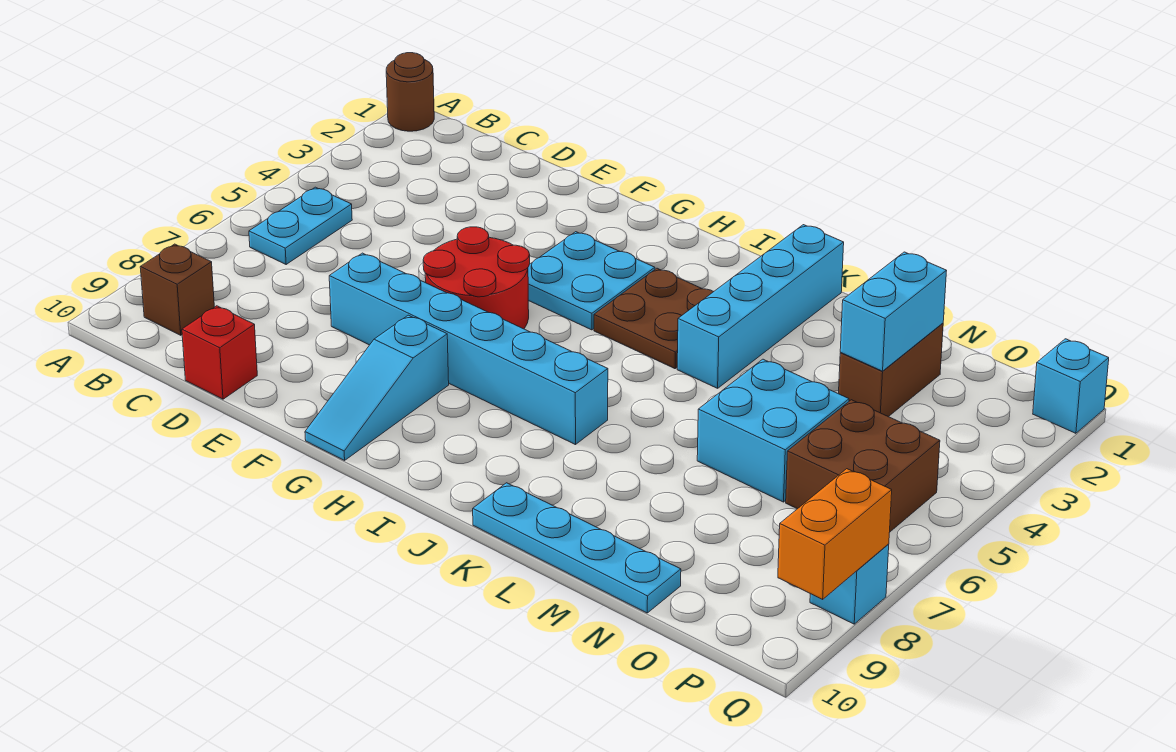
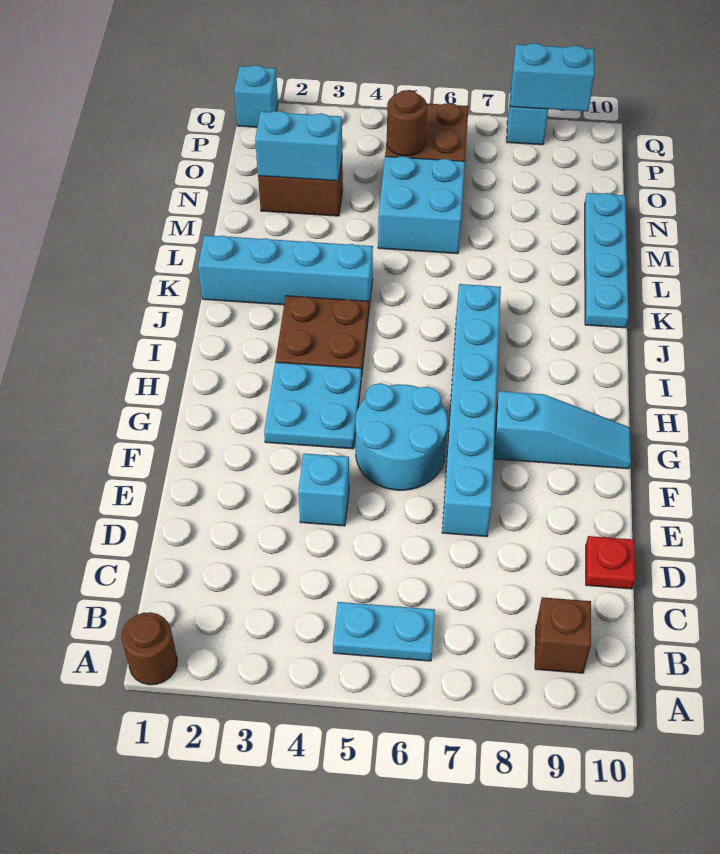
red brick D10 level 1 -> red plate D10 level 1
none -> cyan brick E4 level 1
red round brick F5:G6 level 1 -> cyan round brick F5:G6 level 1
none -> brown round brick O5 level 2
orange brick Q8:Q9 level 2 -> cyan brick Q8:Q9 level 2

